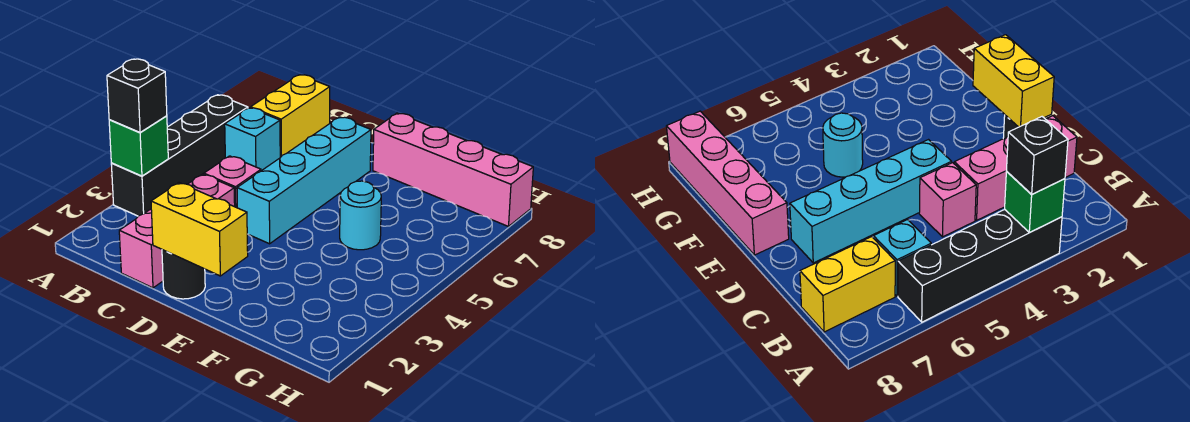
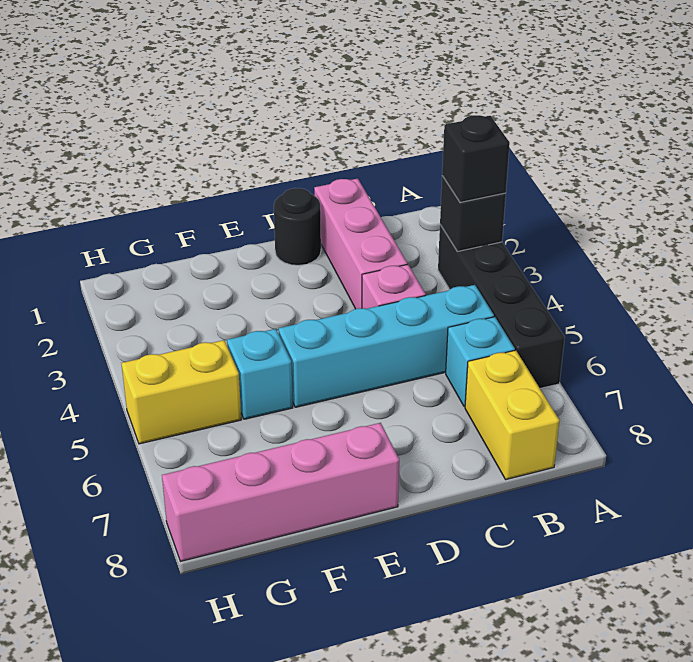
green brick A3 level 2 -> black brick A3 level 2
yellow brick D1:E1 level 2 -> yellow brick G5:H5 level 1
cyan brick D4:D7 level 1 -> cyan brick B5:E5 level 1
cyan round brick F5 level 1 -> cyan brick F5 level 1

